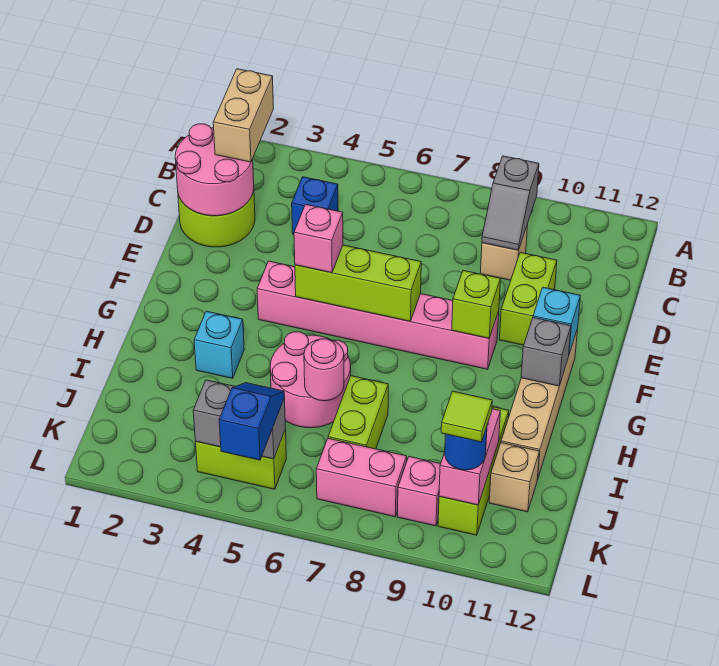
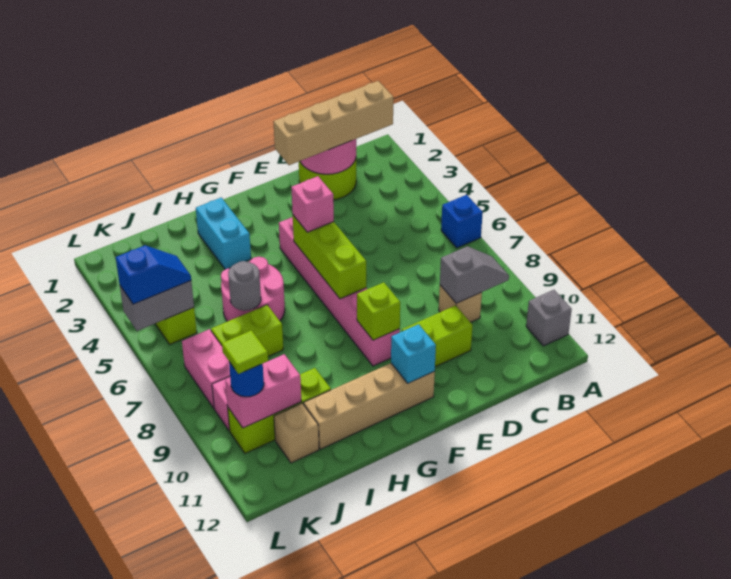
tan brick B2:C2 level 3 -> tan brick B2:E2 level 3
grey slope B9:C9 level 2 top B -> grey slope B9:C9 level 2 top C
blue brick C4 level 1 -> blue brick A6 level 1
grey brick G11 level 2 -> grey brick A11 level 1
cyan brick H3 level 1 -> cyan brick H2:H3 level 1
pink round brick I6 level 2 -> grey round brick I6 level 2
grey brick K4:K5 level 2 -> grey brick K5:L5 level 2

